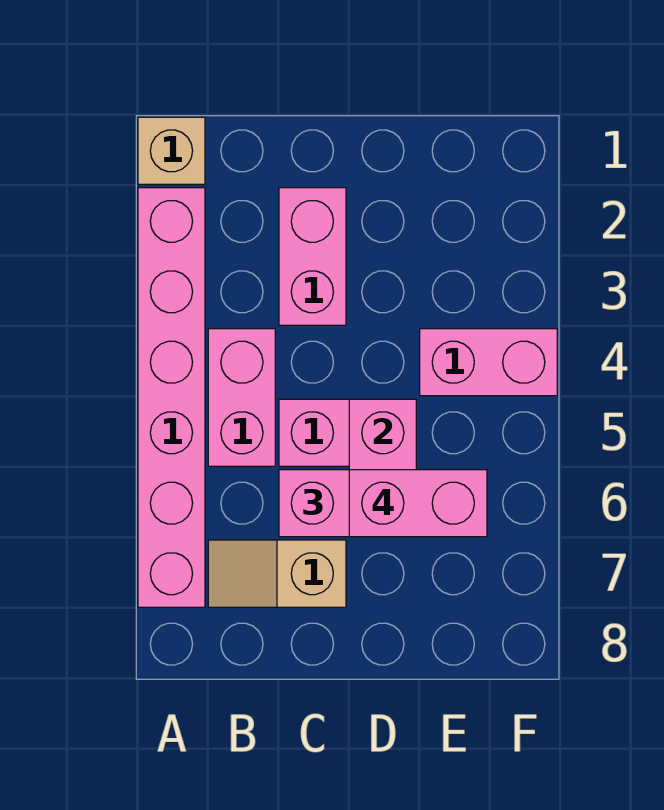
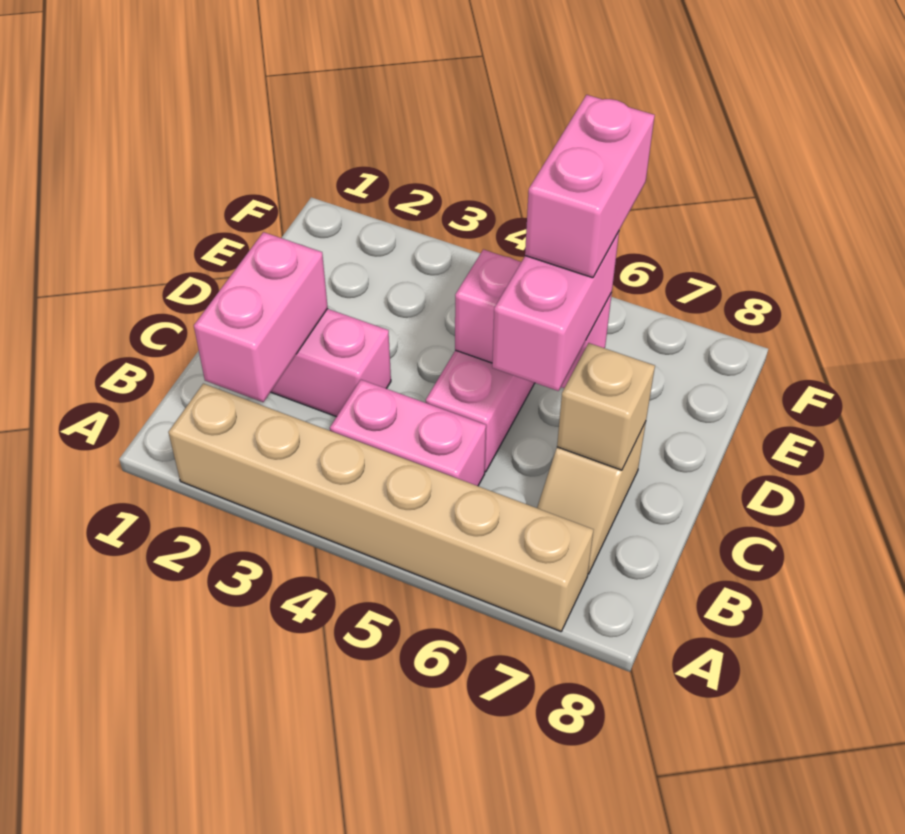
tan brick A1 level 1 -> tan brick C7 level 2
pink brick A2:A7 level 1 -> tan brick A2:A7 level 1
pink brick E4:F4 level 1 -> pink brick B2:C2 level 2

